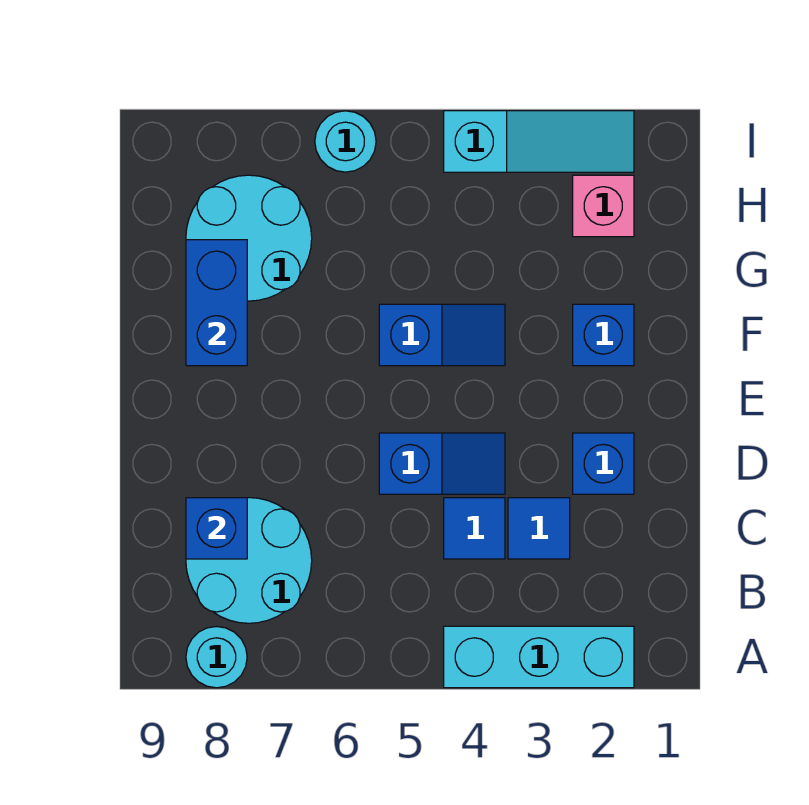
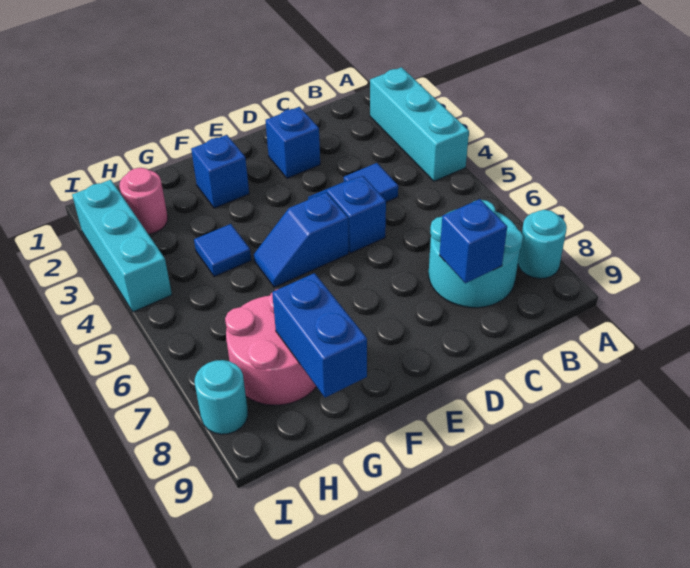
blue tile C3 level 1 -> blue tile G4 level 1
blue slope F4:F5 level 1 top 5 -> blue slope E5:F5 level 1 top E
blue brick F8:G8 level 2 -> blue brick G8:G9 level 2
cyan round brick G7:H8 level 1 -> pink round brick G7:H8 level 1
pink brick H2 level 1 -> pink round brick H2 level 1
cyan slope I2:I4 level 1 top 4 -> cyan brick I2:I4 level 1
cyan round brick I6 level 1 -> cyan round brick I8 level 1

